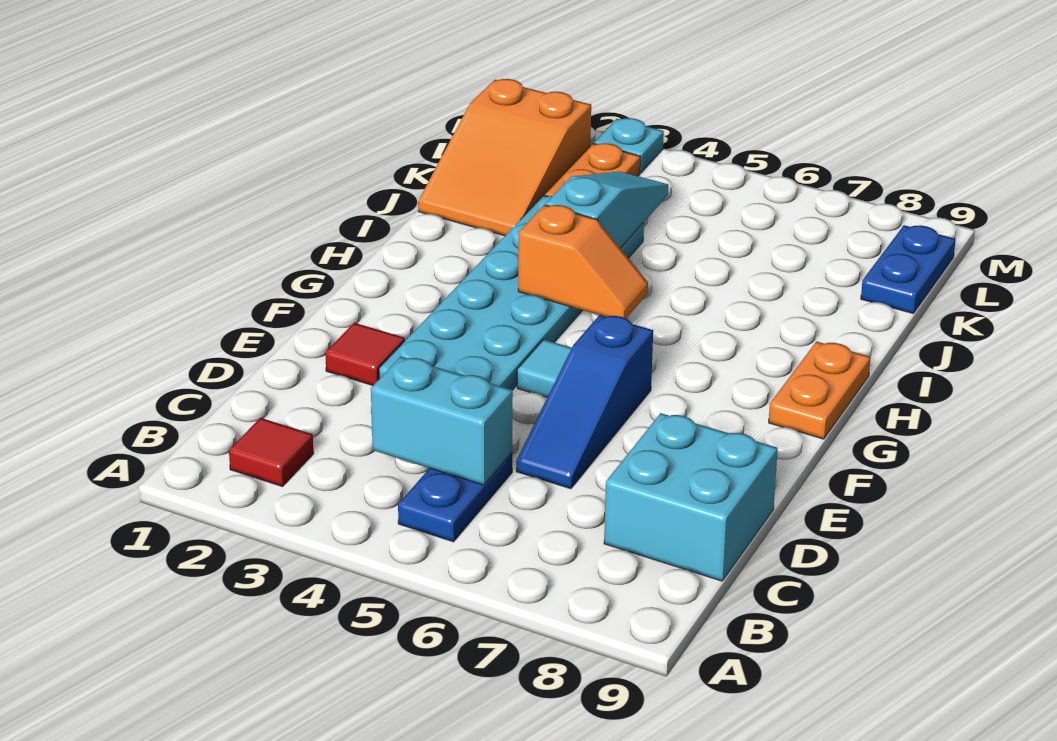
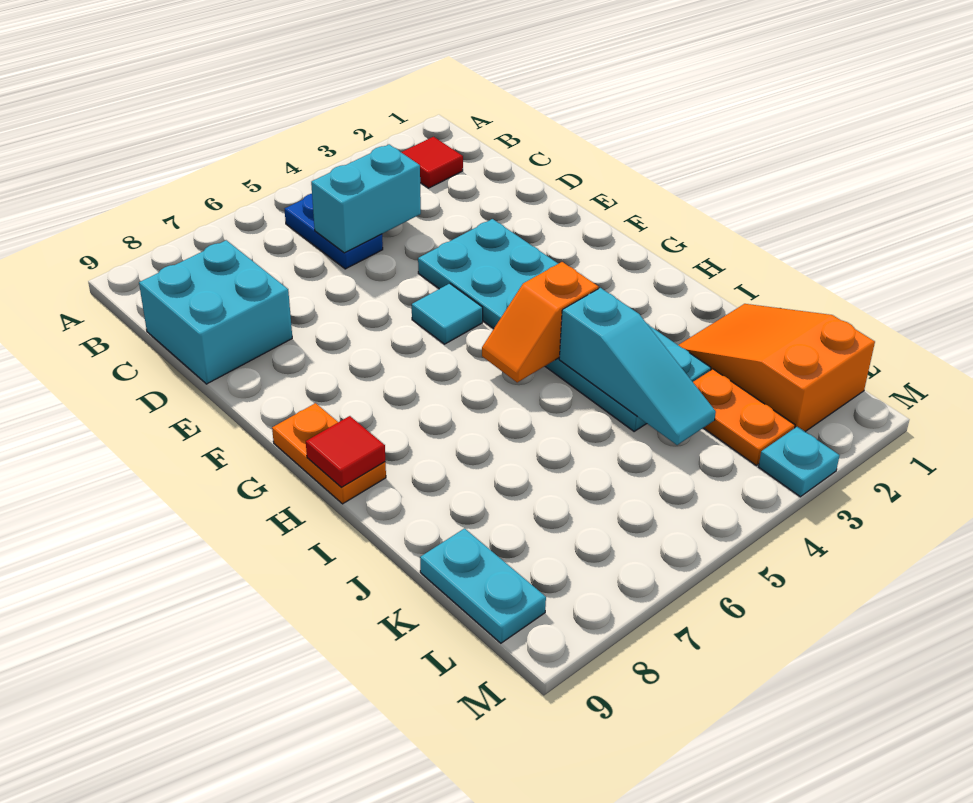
blue slope D6:F6 level 1 top F -> none
red tile E2 level 1 -> red tile H9 level 2
blue plate K9:L9 level 1 -> cyan plate K9:L9 level 1

